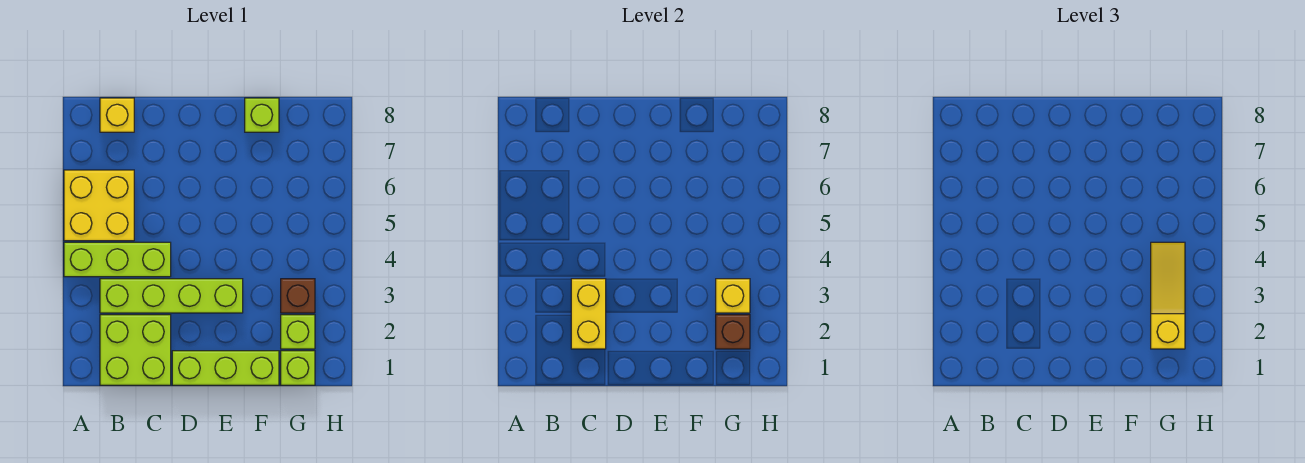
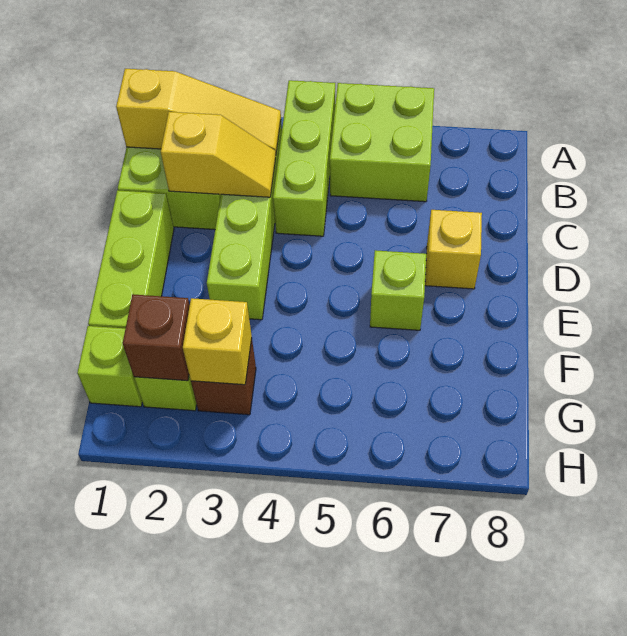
yellow brick A5:B6 level 1 -> lime brick A5:B6 level 1
yellow brick B8 level 1 -> yellow brick D7 level 1
yellow brick C2:C3 level 2 -> yellow slope C2:C3 level 2 top 2
lime brick F8 level 1 -> lime brick E6 level 1
yellow slope G2:G4 level 3 top 2 -> yellow slope B1:B3 level 2 top 1

